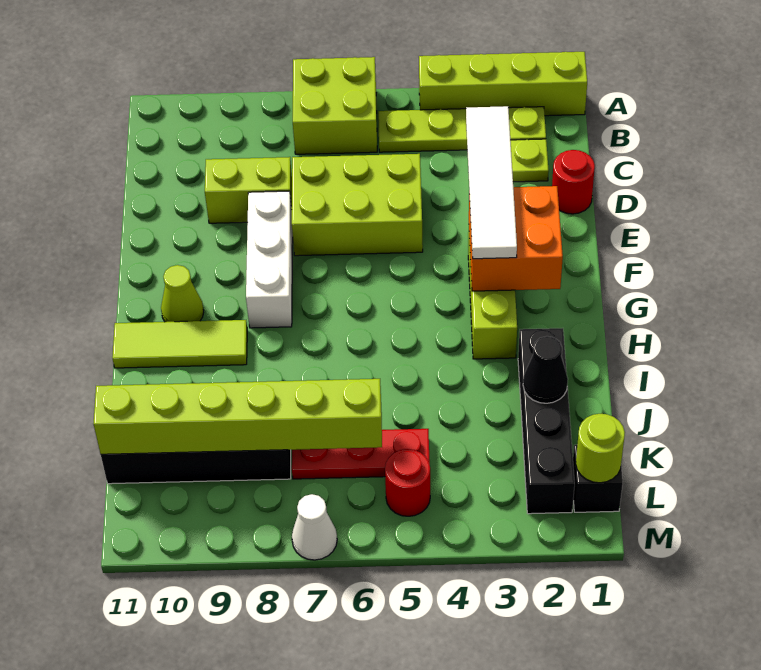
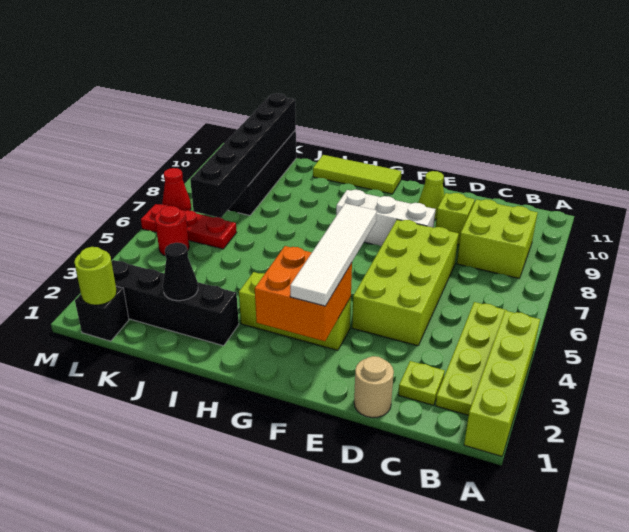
lime brick A6:B7 level 1 -> lime brick B8:C9 level 1
red round brick D1 level 1 -> tan round brick D1 level 1
white tile D3:G3 level 3 -> white tile F2:F5 level 3
lime brick D5:E7 level 1 -> lime brick D4:E7 level 1
lime brick D8:D9 level 1 -> lime brick D9 level 1
lime cone G10 level 1 -> lime cone E10 level 1
lime tile H9:H11 level 1 -> lime tile G11:I11 level 1
red plate K5:K7 level 1 -> red plate K6:M6 level 1
lime brick K6:K11 level 2 -> black brick K6:K11 level 2
white cone M7 level 1 -> red cone M7 level 1

